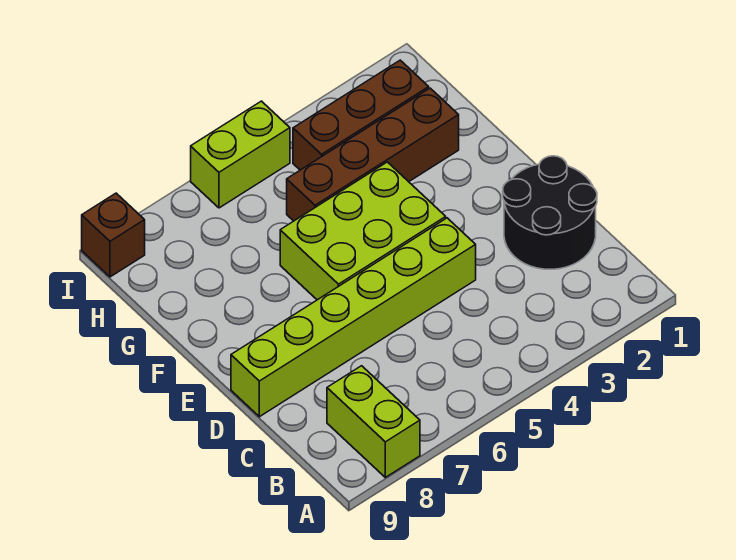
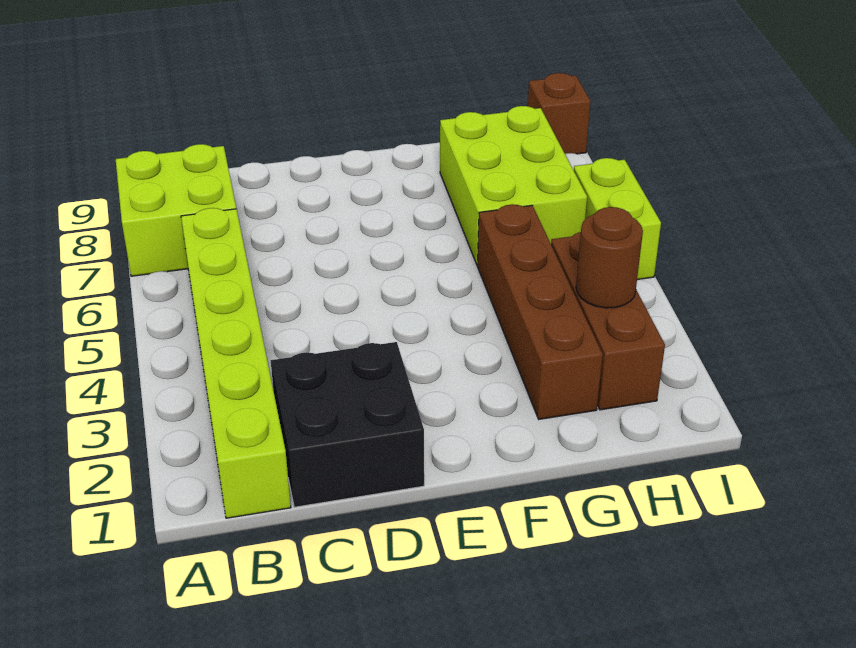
lime brick A8:B8 level 1 -> lime brick A7:B8 level 1
black round brick C1:D2 level 1 -> black brick C1:D2 level 1
lime brick D4:D9 level 1 -> lime brick B1:B6 level 1
lime brick E4:F6 level 1 -> lime brick G6:H8 level 1
none -> brown round brick H3 level 2

